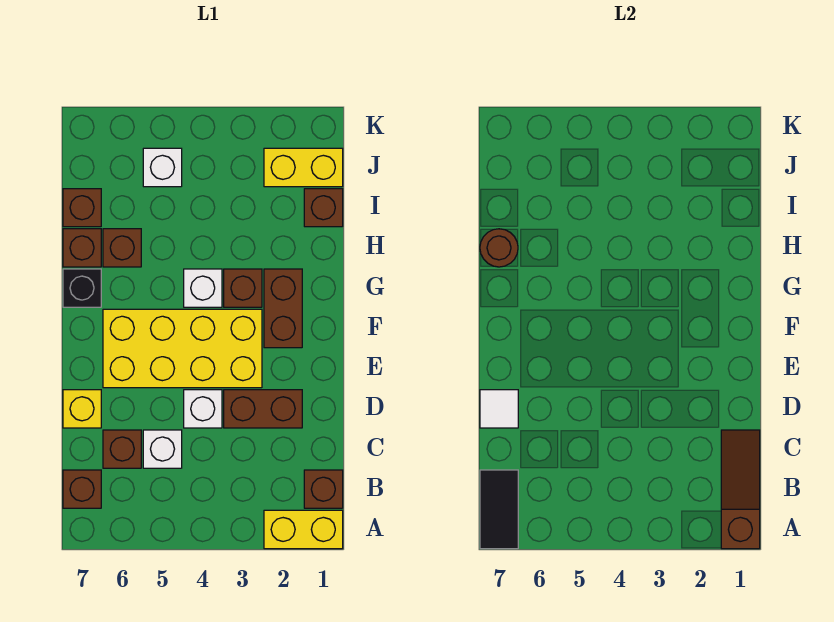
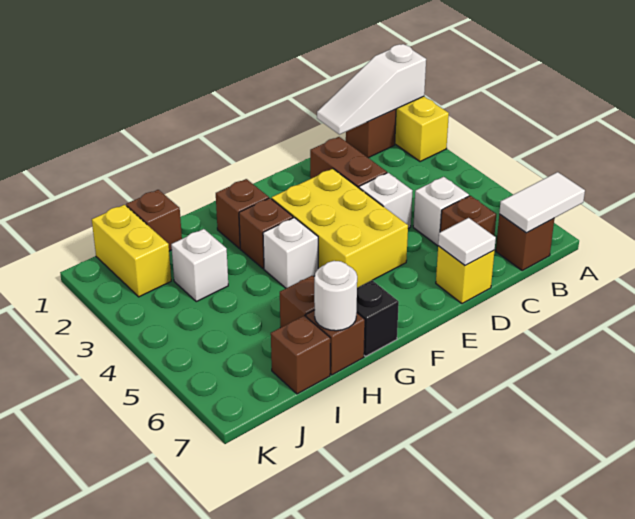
brown slope A1:C1 level 2 top A -> white slope A1:C1 level 2 top A
black tile A7:B7 level 2 -> white tile A7:B7 level 2
yellow brick E3:F6 level 1 -> yellow brick E3:F5 level 1
brown brick F2:G2 level 1 -> brown brick G2 level 1
brown round brick H7 level 2 -> white round brick H7 level 2
white brick J5 level 1 -> white brick I3 level 1

